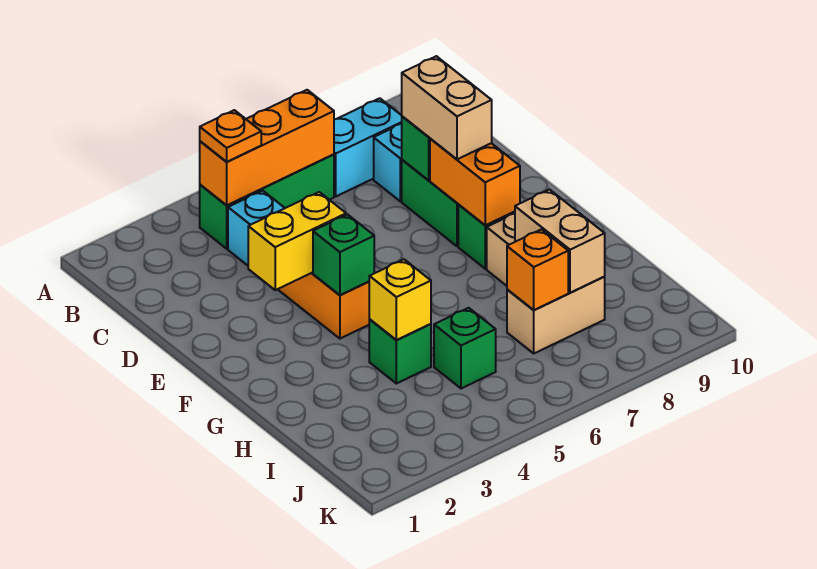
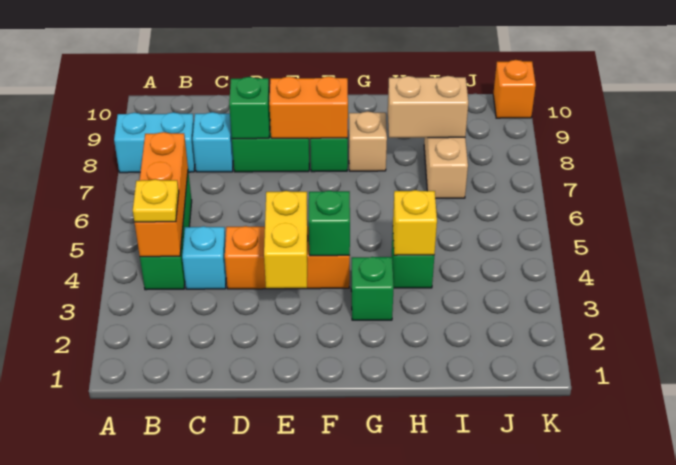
orange plate B4 level 3 -> yellow plate B4 level 3
cyan brick B7:B8 level 1 -> cyan brick A8:B8 level 1
tan brick D8:E8 level 3 -> none
green brick I5 level 1 -> green brick G3 level 1
orange brick I7 level 2 -> orange brick K10 level 1

